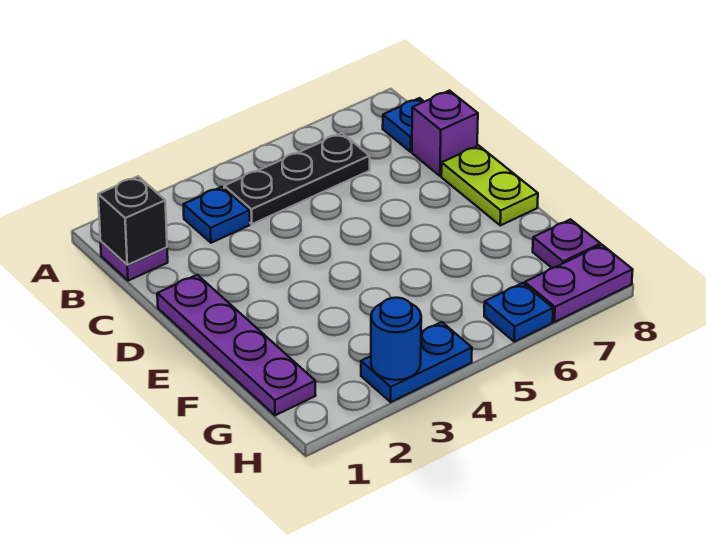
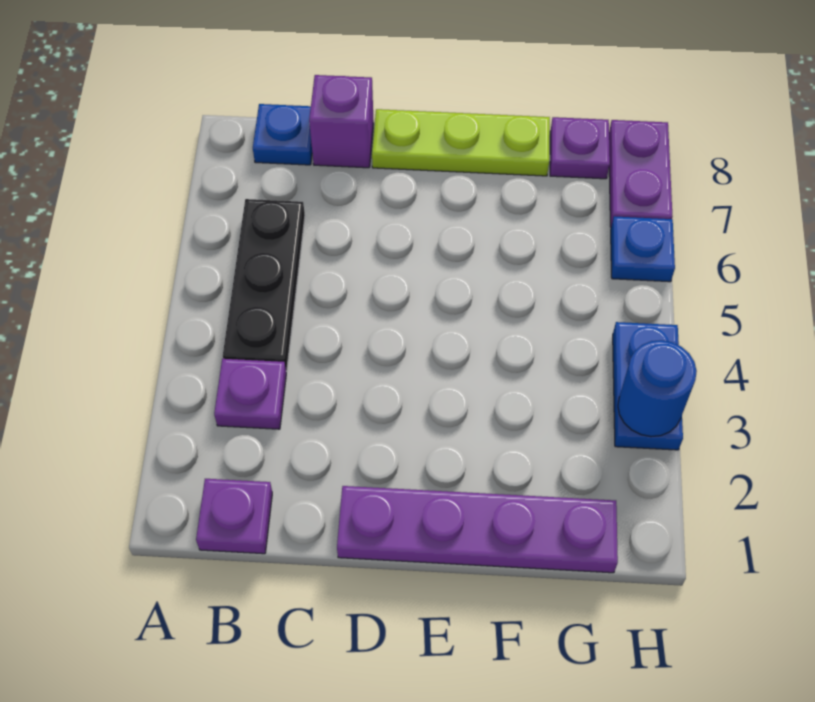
black brick B1 level 2 -> none
blue plate B3 level 1 -> purple plate B3 level 1
lime plate D8:E8 level 1 -> lime plate D8:F8 level 1

